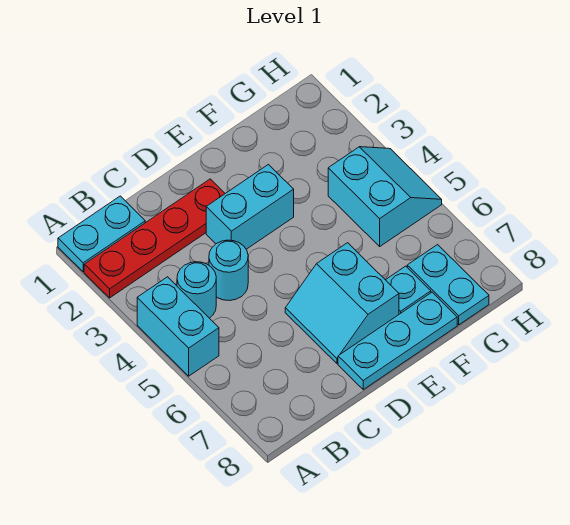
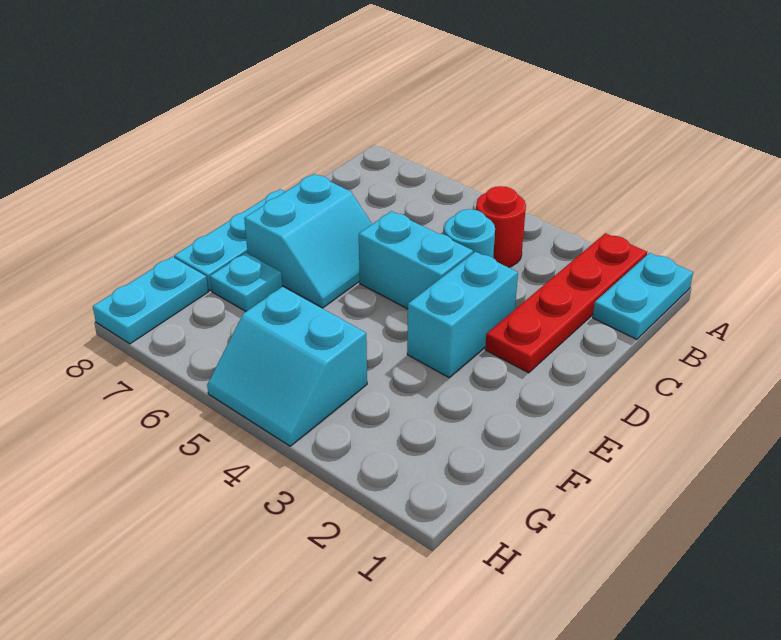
cyan brick A4:A5 level 1 -> cyan brick D4:D5 level 1
cyan round brick B4 level 1 -> red round brick B4 level 1
cyan slope D6:E7 level 1 top E -> cyan slope D6:E7 level 1 top 7
cyan plate G7:G8 level 1 -> cyan plate G8:H8 level 1

